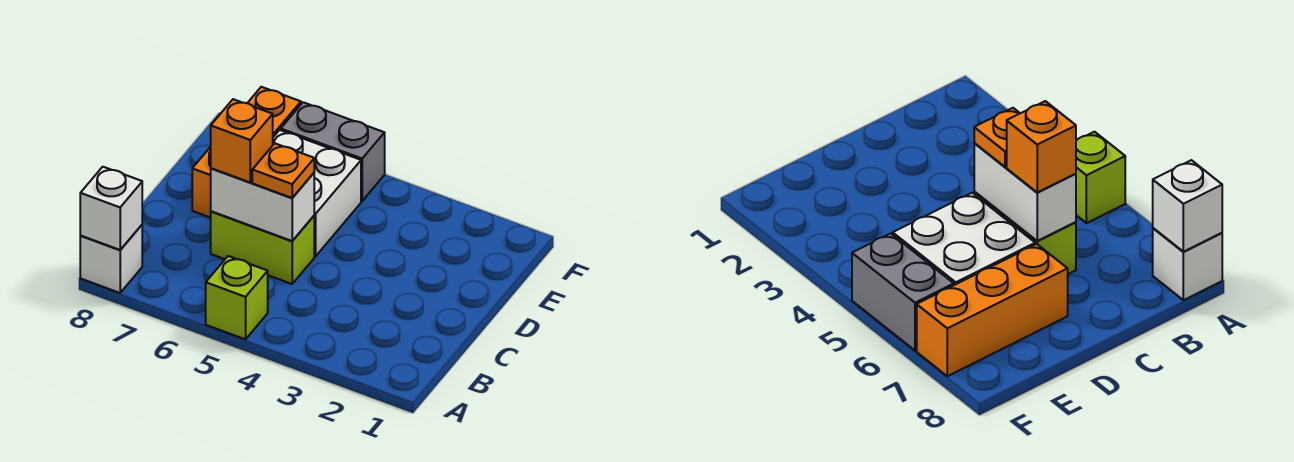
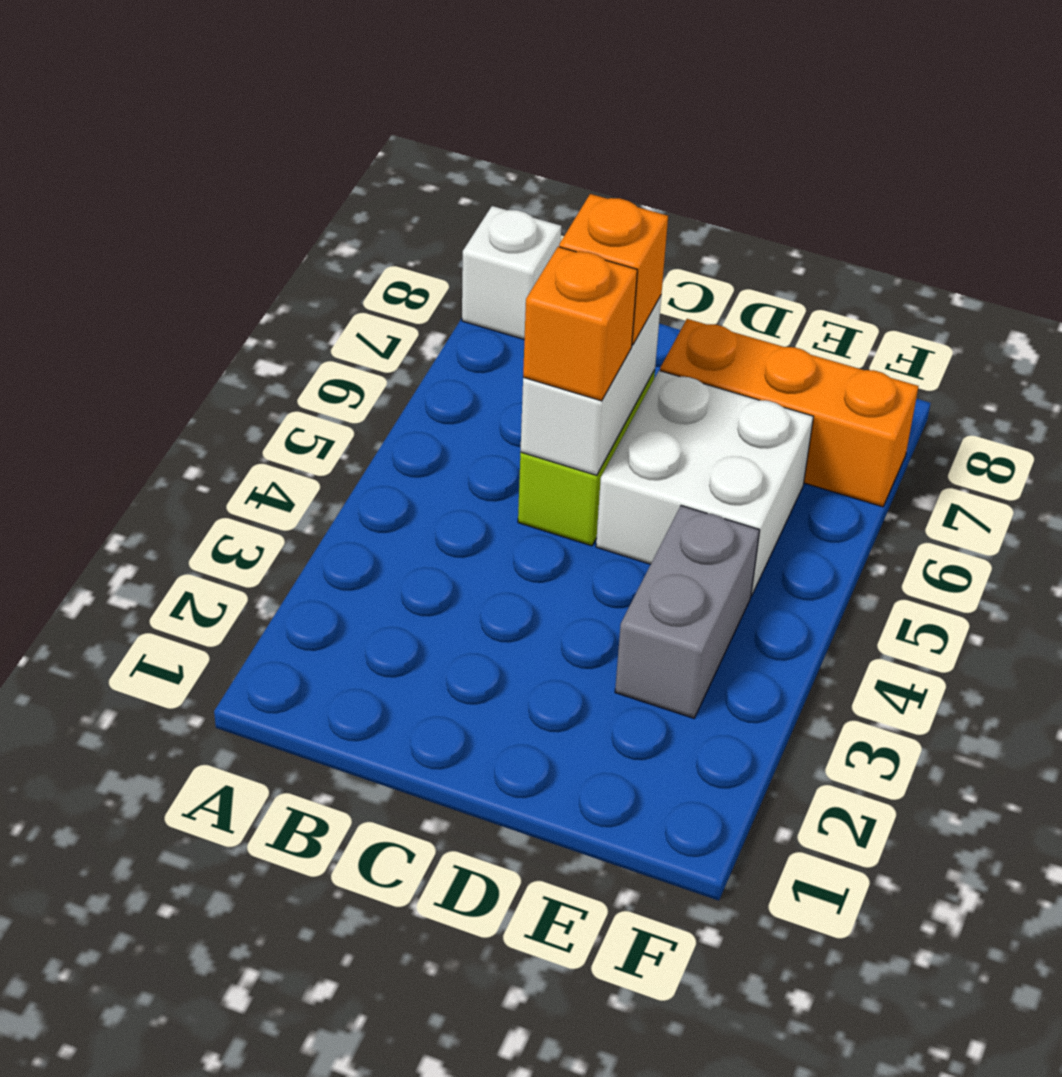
lime brick A5 level 1 -> none
white brick A8 level 2 -> none
orange plate C5 level 3 -> orange brick C5 level 3
grey brick F5:F6 level 1 -> grey brick E3:E4 level 1

